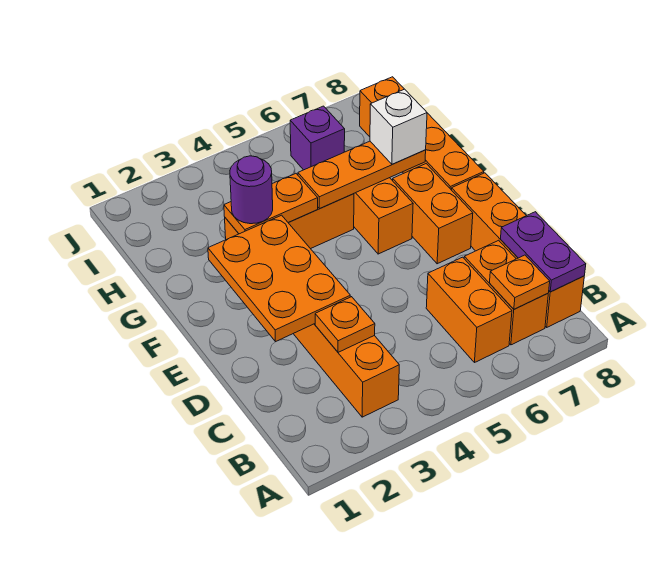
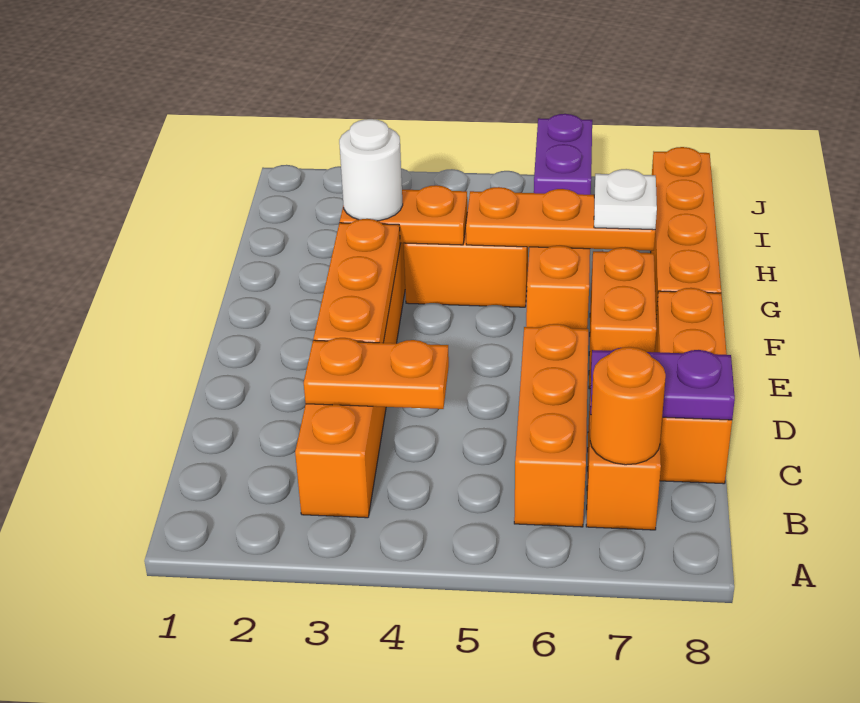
orange brick B6:C6 level 1 -> orange brick B6:D6 level 1
orange plate B7 level 2 -> orange round brick B7 level 2
orange brick B8:E8 level 1 -> orange brick C8:E8 level 1
purple plate B8:C8 level 2 -> purple plate C7:C8 level 2
orange plate C3 level 2 -> orange plate C3:C4 level 2
orange plate D2:F3 level 2 -> orange plate D3:F3 level 2
purple round brick G3 level 3 -> white round brick G3 level 3
white brick G7 level 3 -> white plate G7 level 3
purple brick I6 level 1 -> purple brick I6:J6 level 1

